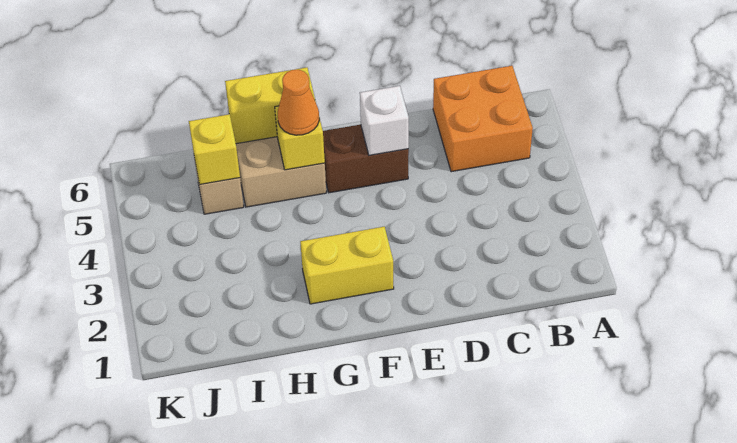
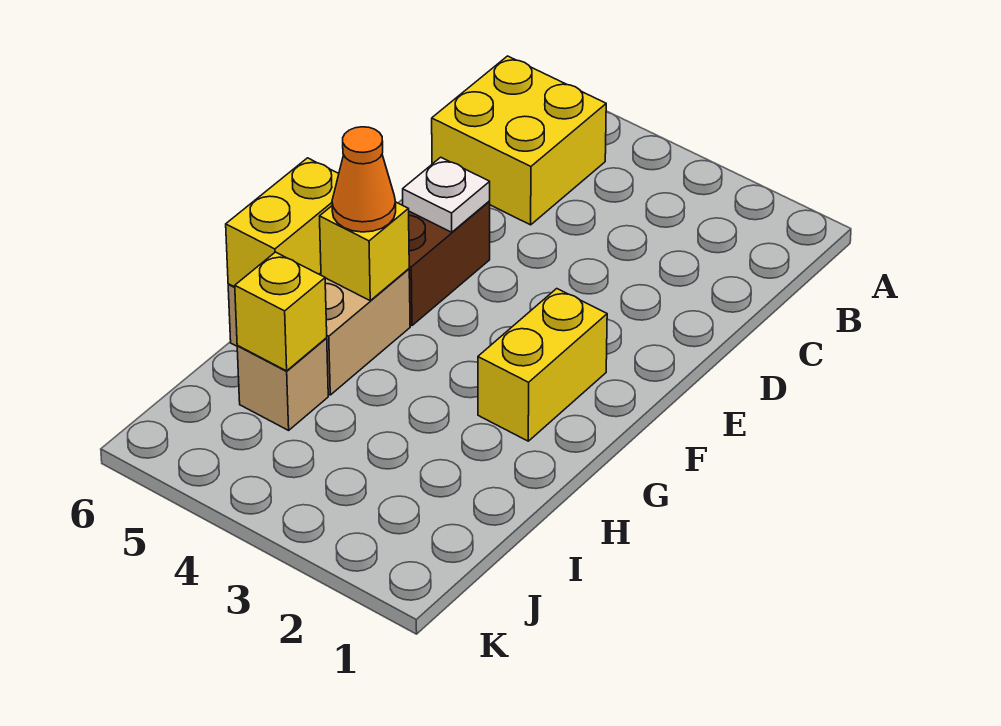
orange brick B5:C6 level 1 -> yellow brick B5:C6 level 1
white brick E5 level 2 -> white plate E5 level 2

